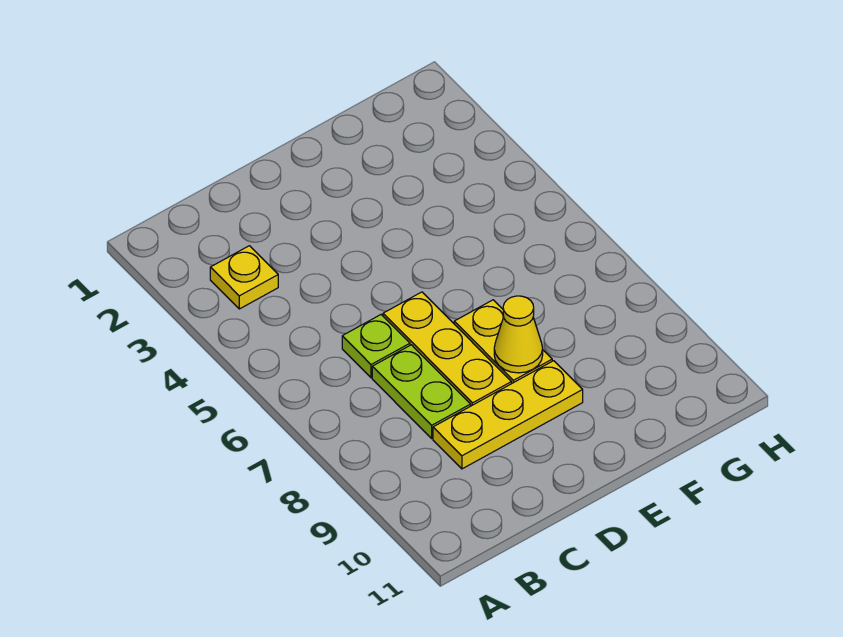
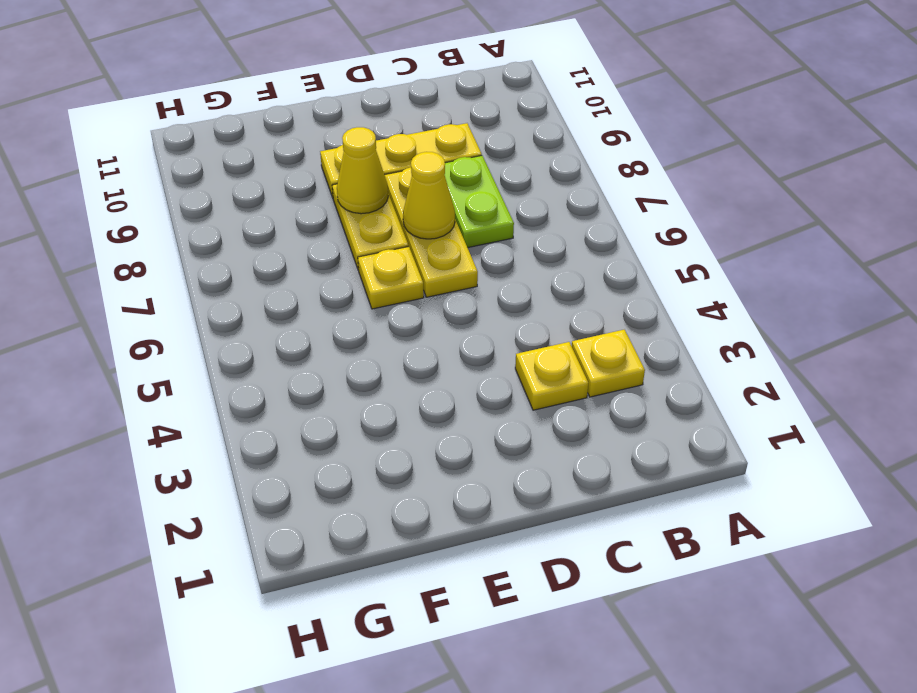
none -> yellow plate C3 level 1
lime plate C6 level 1 -> none
none -> yellow cone D7 level 2
none -> yellow plate E6 level 1

